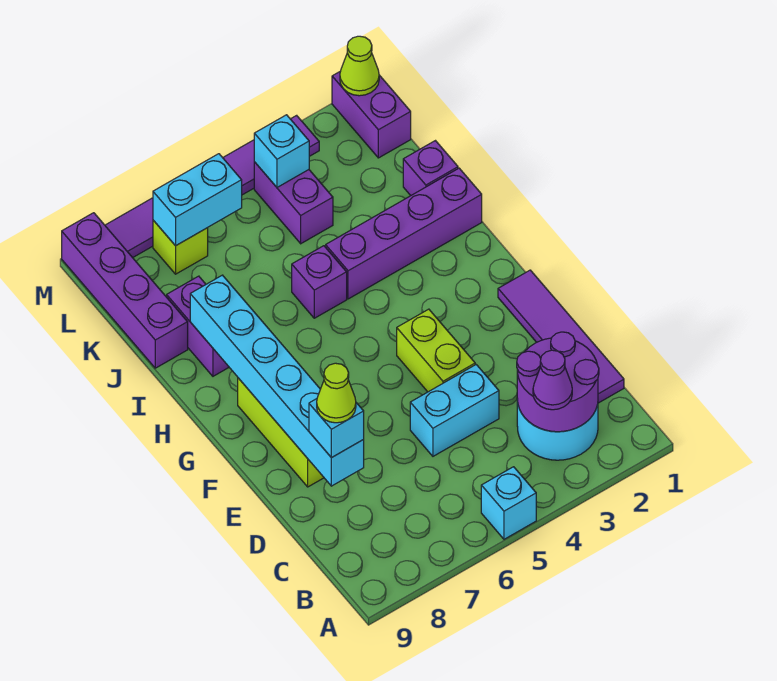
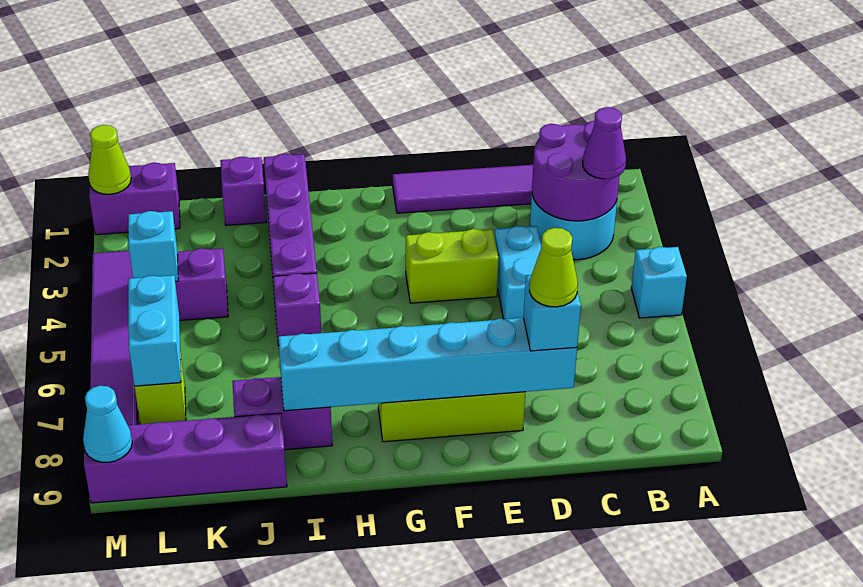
none -> cyan cone M9 level 2

